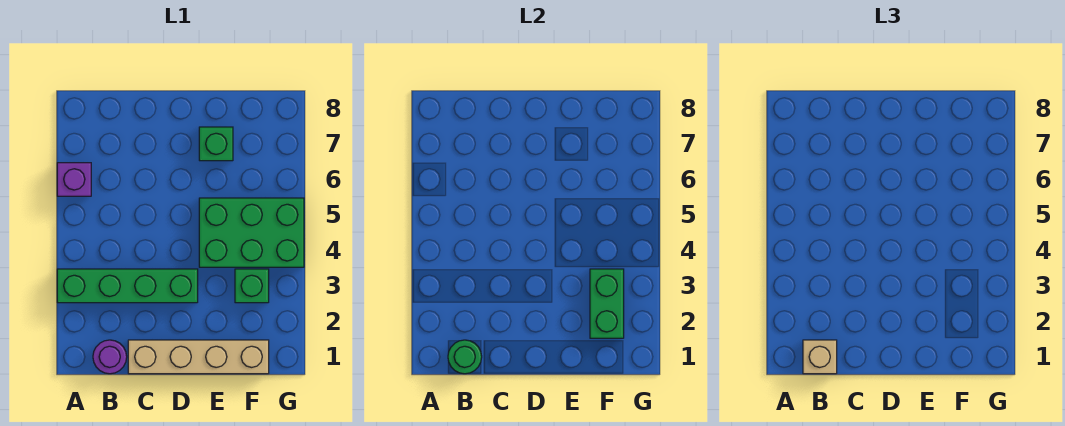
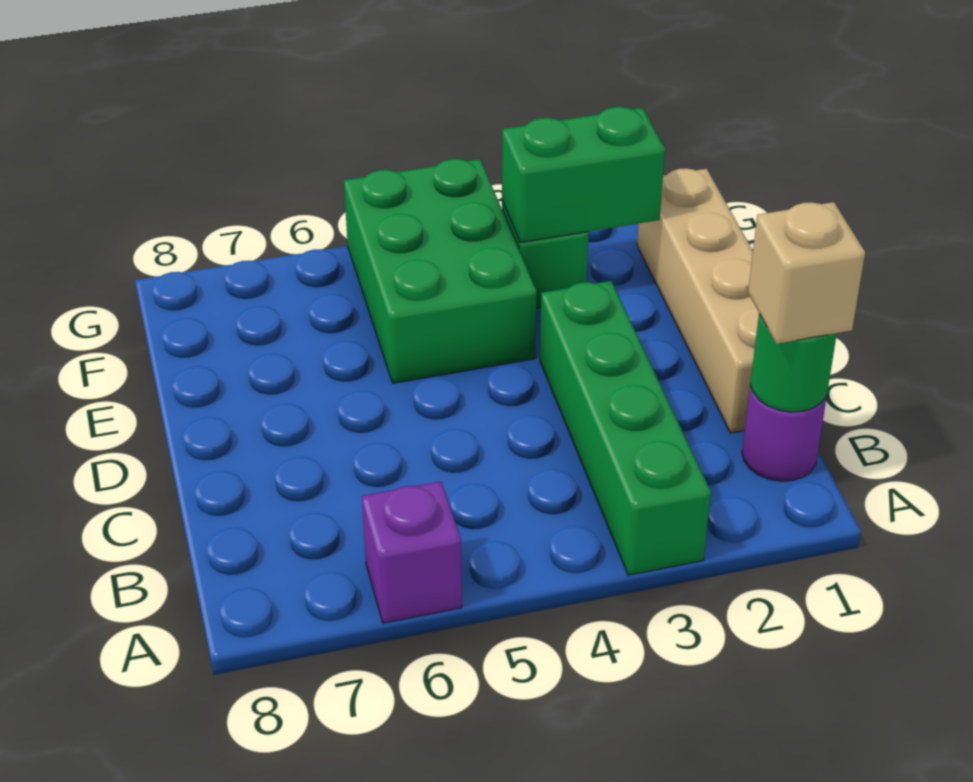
green brick E7 level 1 -> none

